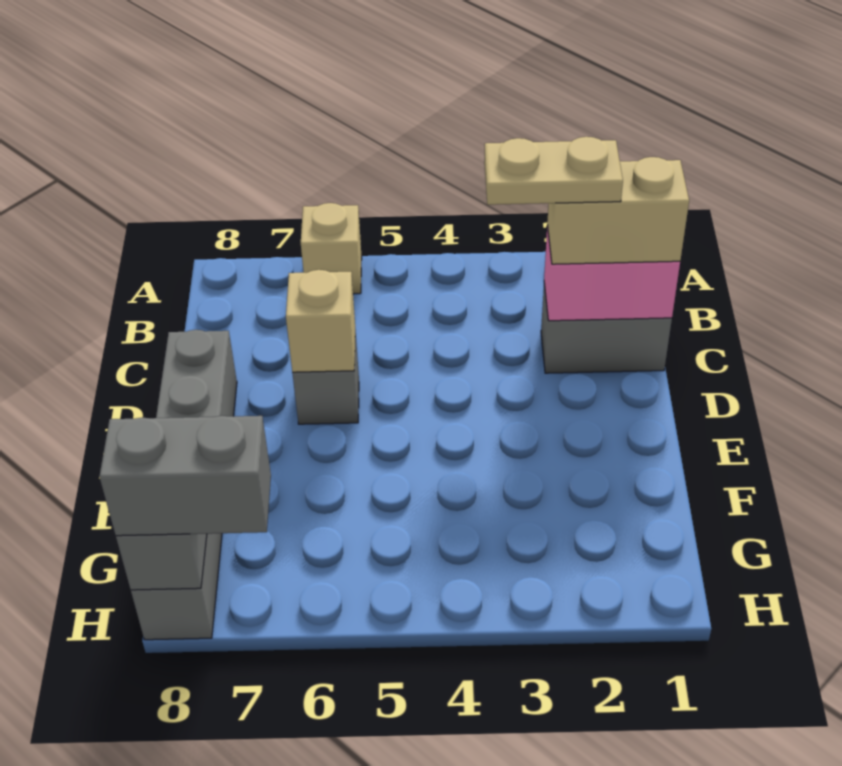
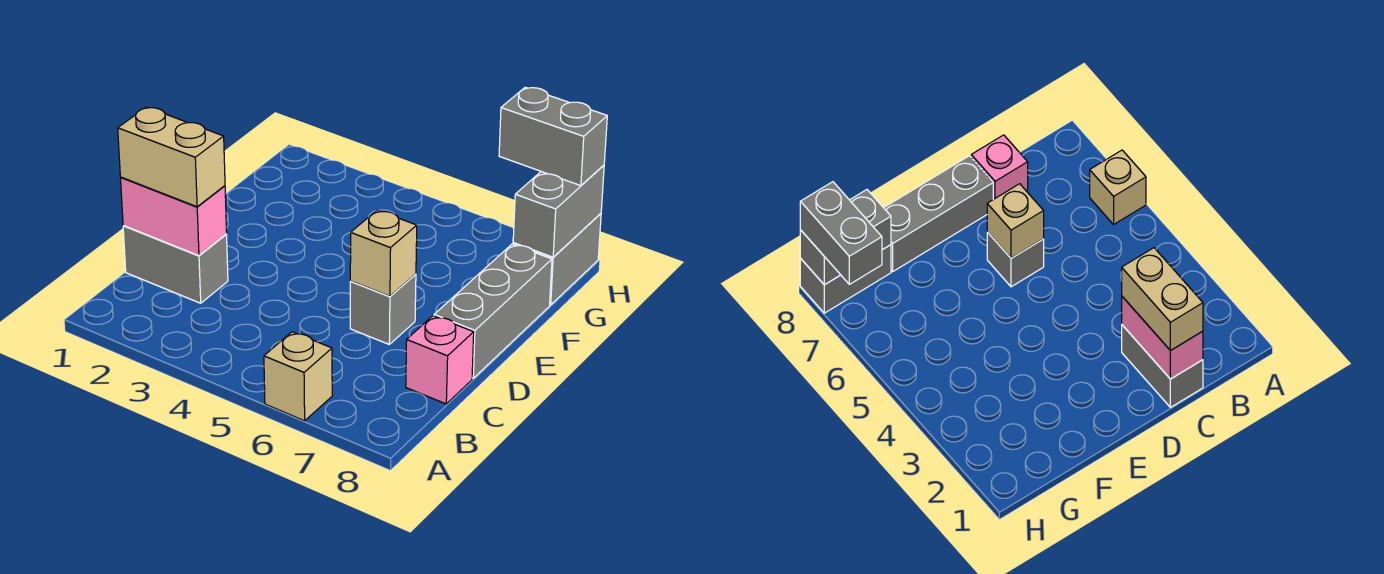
tan plate C2:C3 level 4 -> none
none -> pink brick C8 level 1

